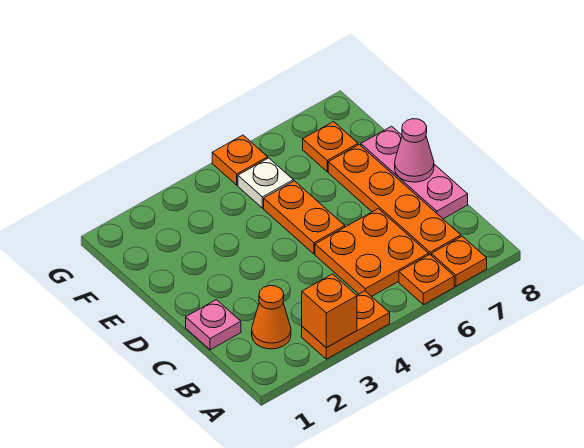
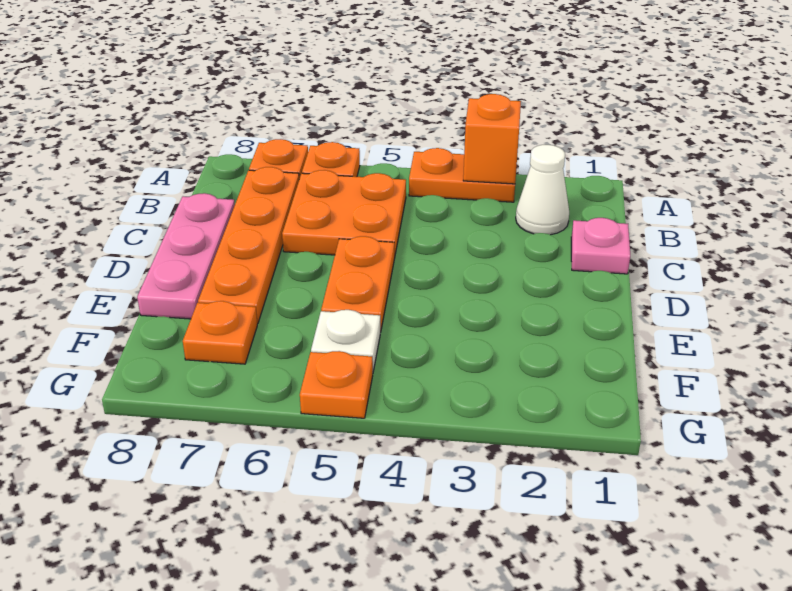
orange cone B2 level 1 -> white cone B2 level 1
pink cone D8 level 2 -> none

